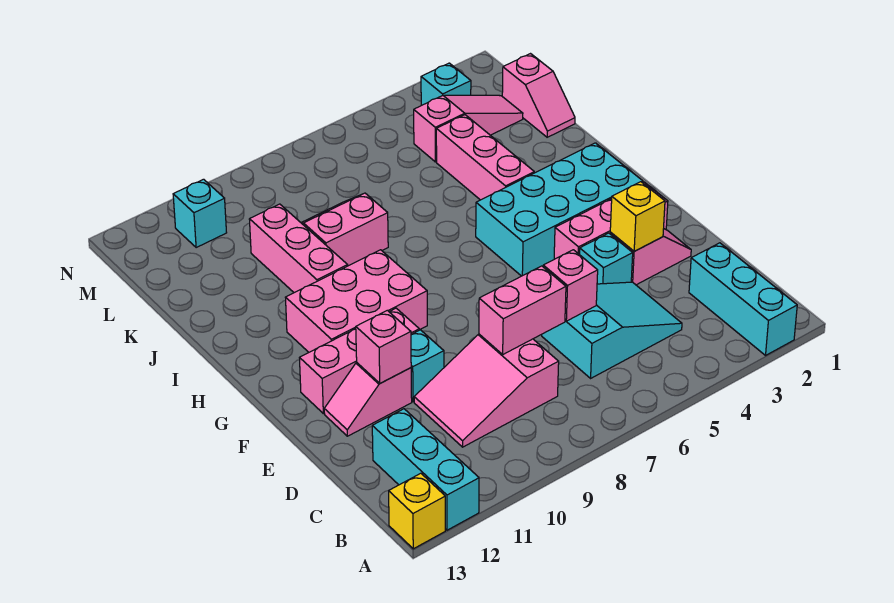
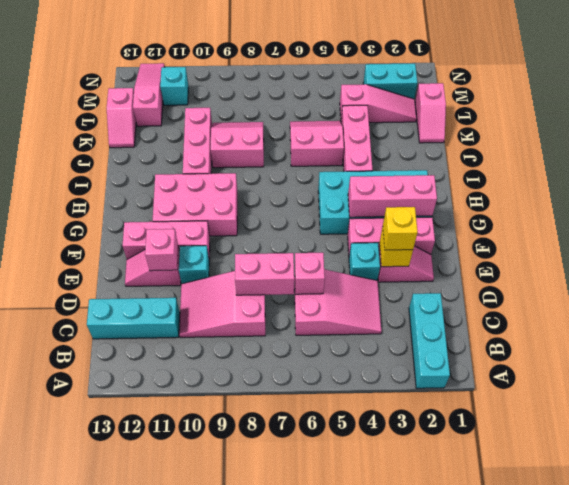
cyan brick A12:C12 level 1 -> cyan brick C11:C13 level 1
yellow brick A13 level 1 -> yellow brick E3 level 3
cyan slope C4:D6 level 1 top 6 -> pink slope C4:D6 level 1 top 6
none -> pink brick G2:G4 level 2
none -> pink slope J5:K6 level 1 top J
none -> pink slope K13:L13 level 1 top L
none -> pink slope L12:N12 level 1 top L
cyan brick M3 level 1 -> cyan brick M2:M3 level 1

